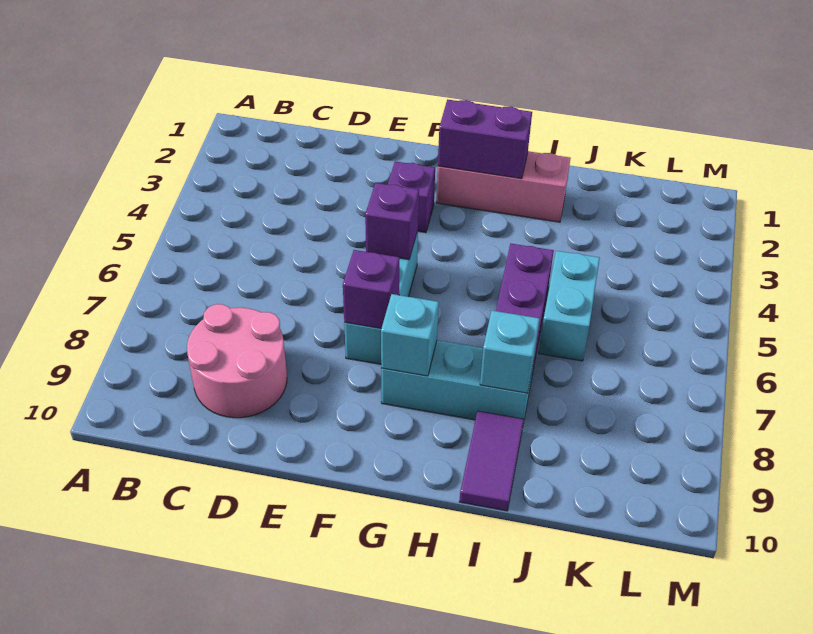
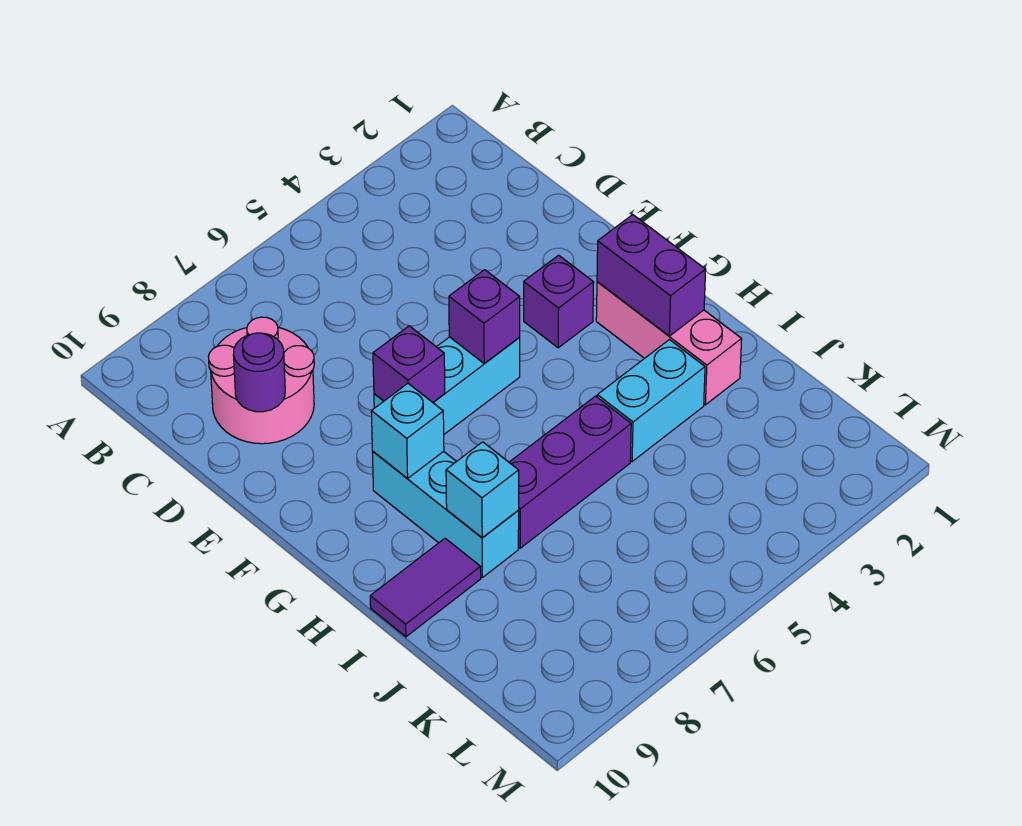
none -> purple round brick D9 level 2
cyan brick J5:J6 level 1 -> cyan brick I3:I4 level 1

